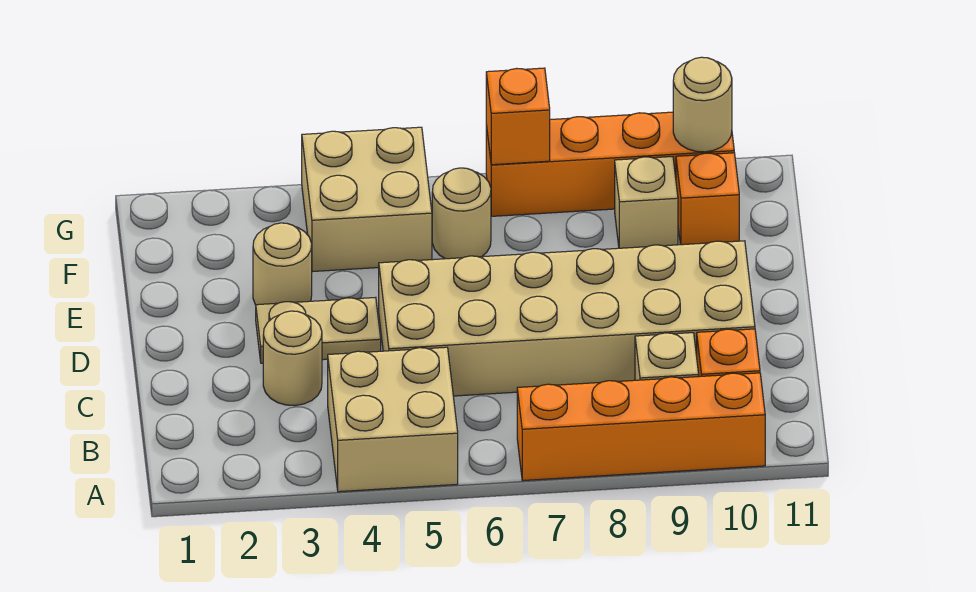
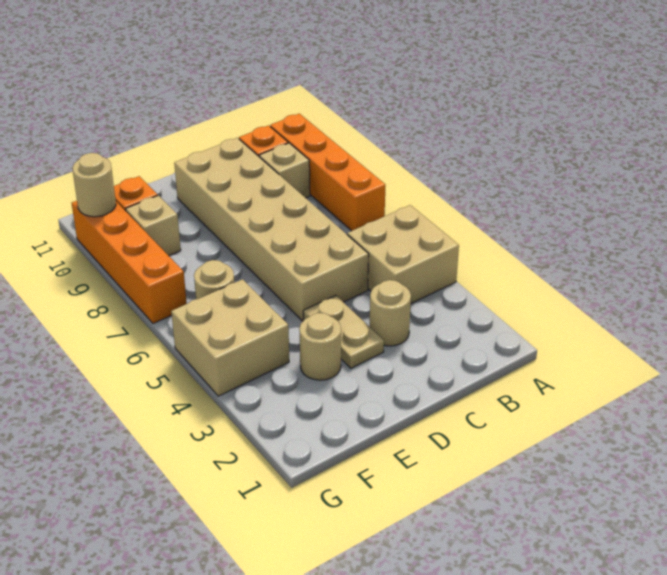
orange brick G7 level 2 -> none

